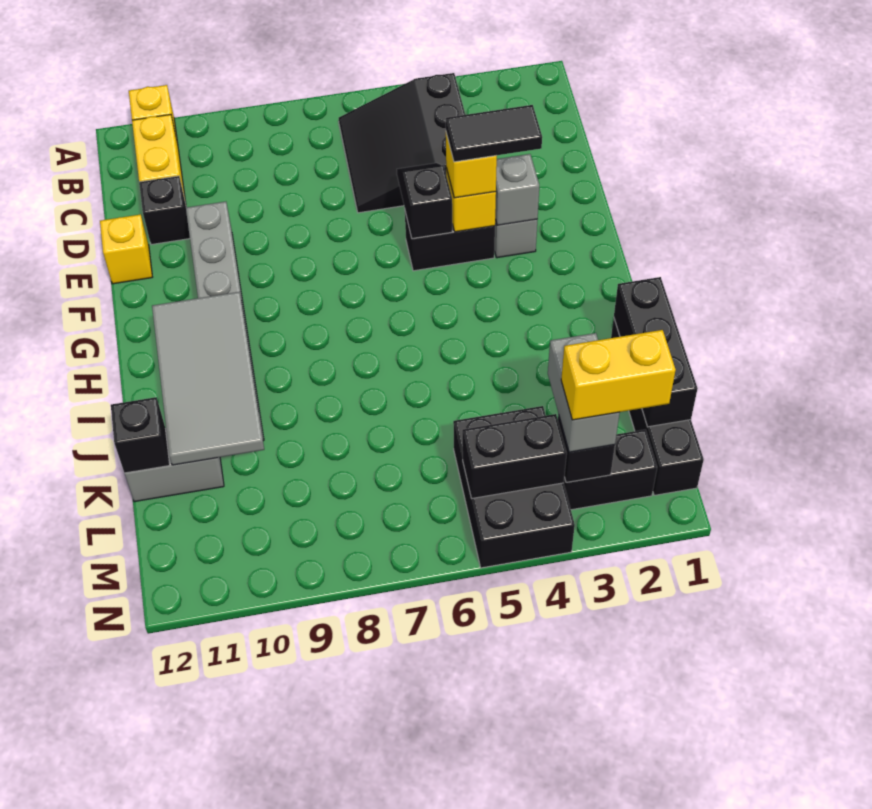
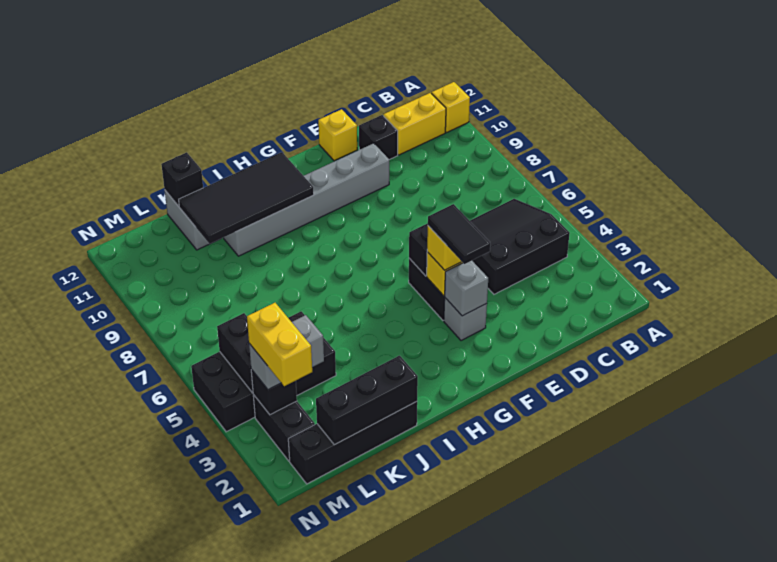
grey tile H10:K11 level 2 -> black tile H10:K11 level 2
black brick L4:N5 level 1 -> black brick K4:N5 level 1

